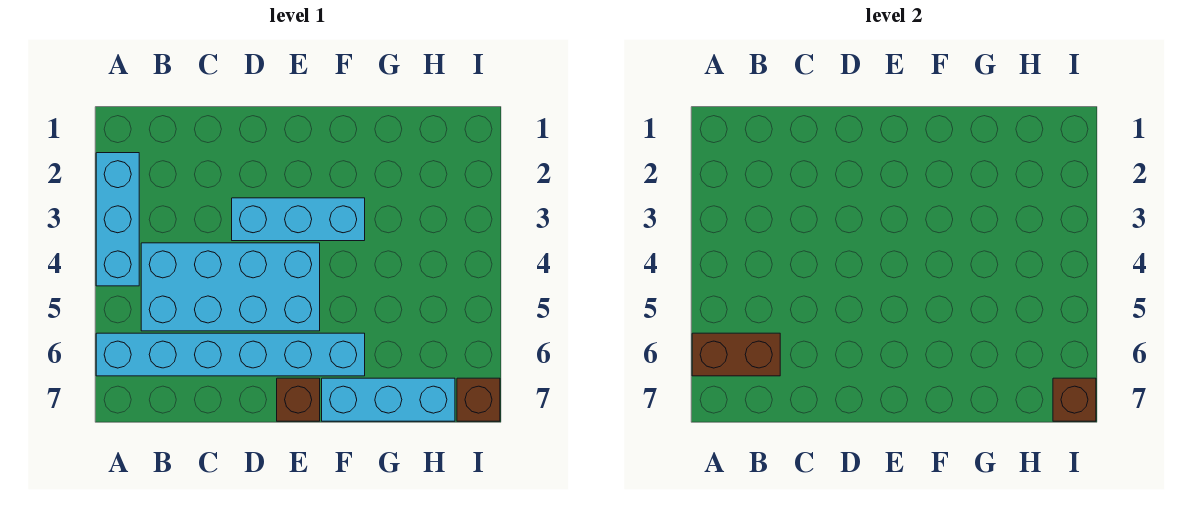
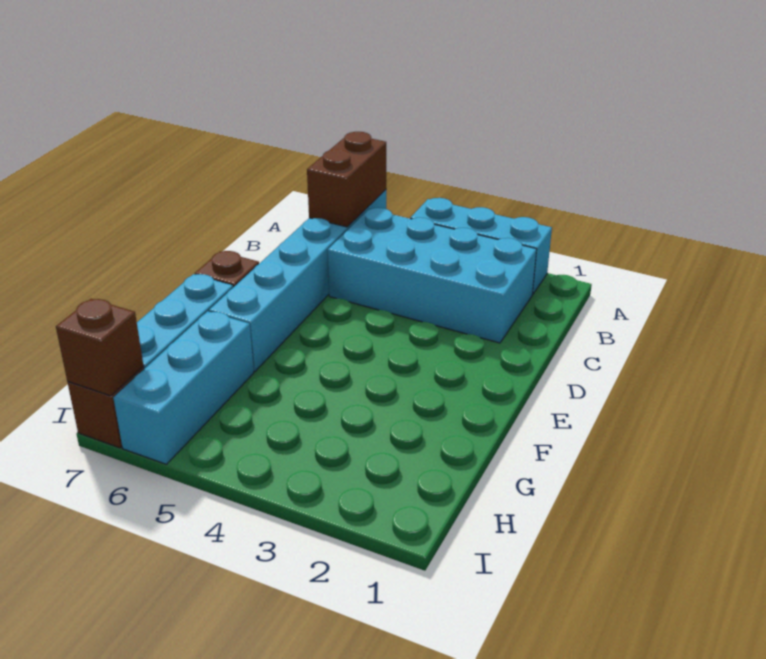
cyan brick B4:E5 level 1 -> cyan brick B2:C5 level 1
cyan brick D3:F3 level 1 -> cyan brick G6:I6 level 1

